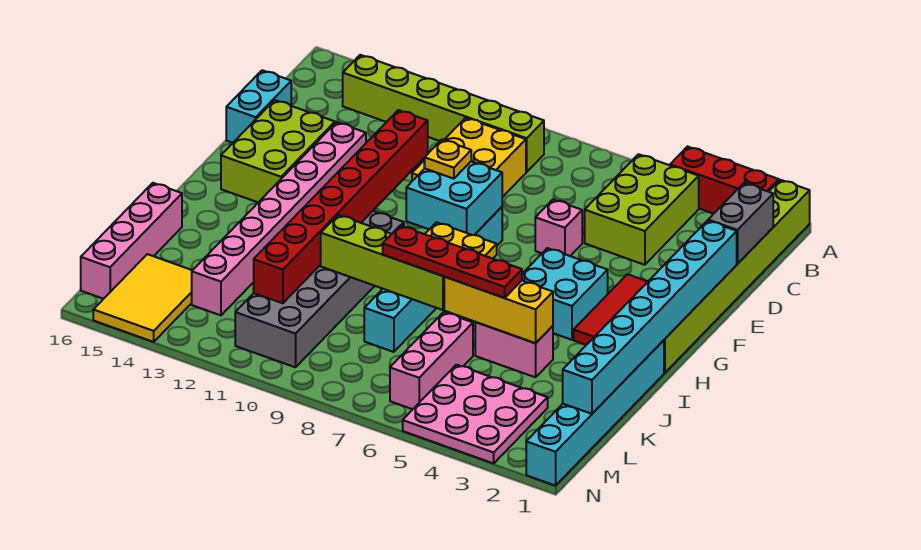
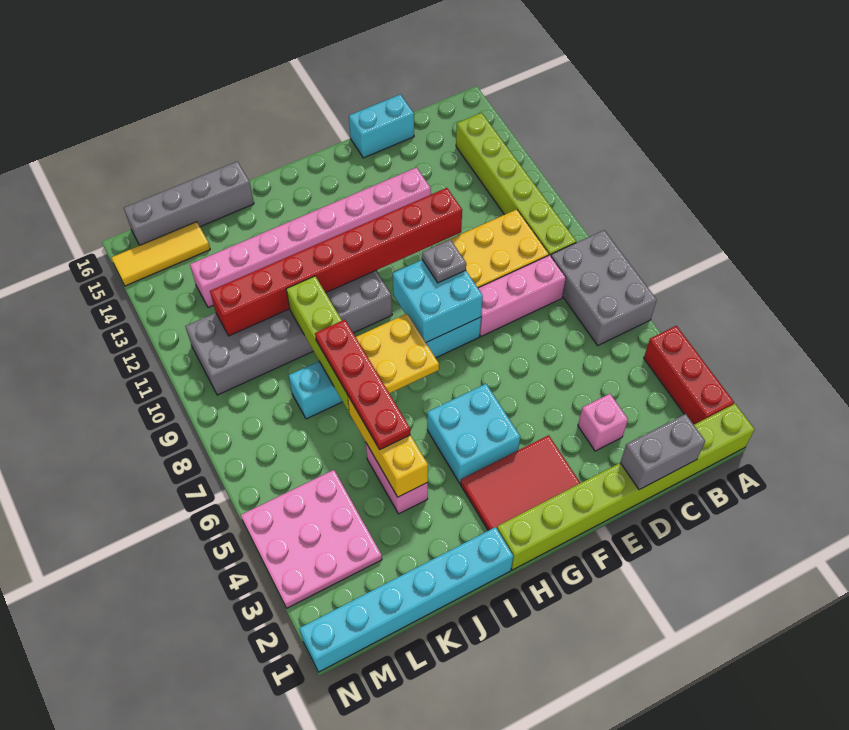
none -> grey brick A6:B8 level 1
lime brick B4:D5 level 1 -> none
cyan brick E1:L1 level 2 -> none
pink brick E6 level 1 -> pink brick D3 level 1
lime brick E14:G15 level 1 -> none
yellow plate F9 level 3 -> grey plate F9 level 3
pink brick J16:M16 level 1 -> grey brick J16:M16 level 1
pink brick K6:M6 level 1 -> pink brick C8:E8 level 1
yellow tile L14:N15 level 1 -> yellow tile L15:N15 level 1

